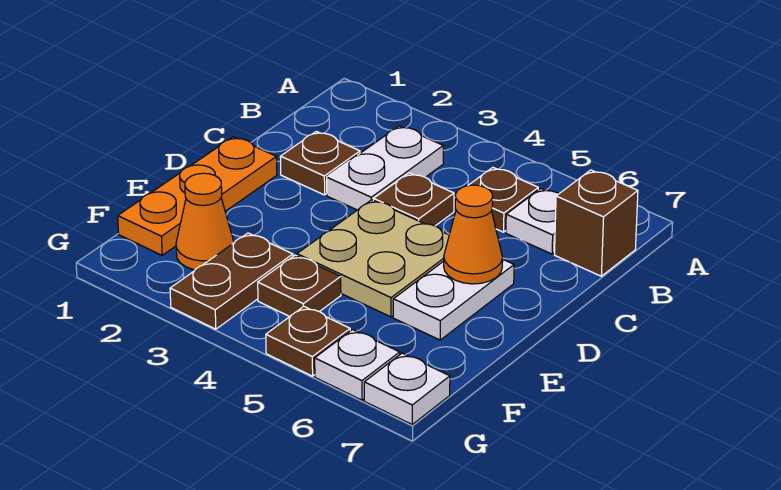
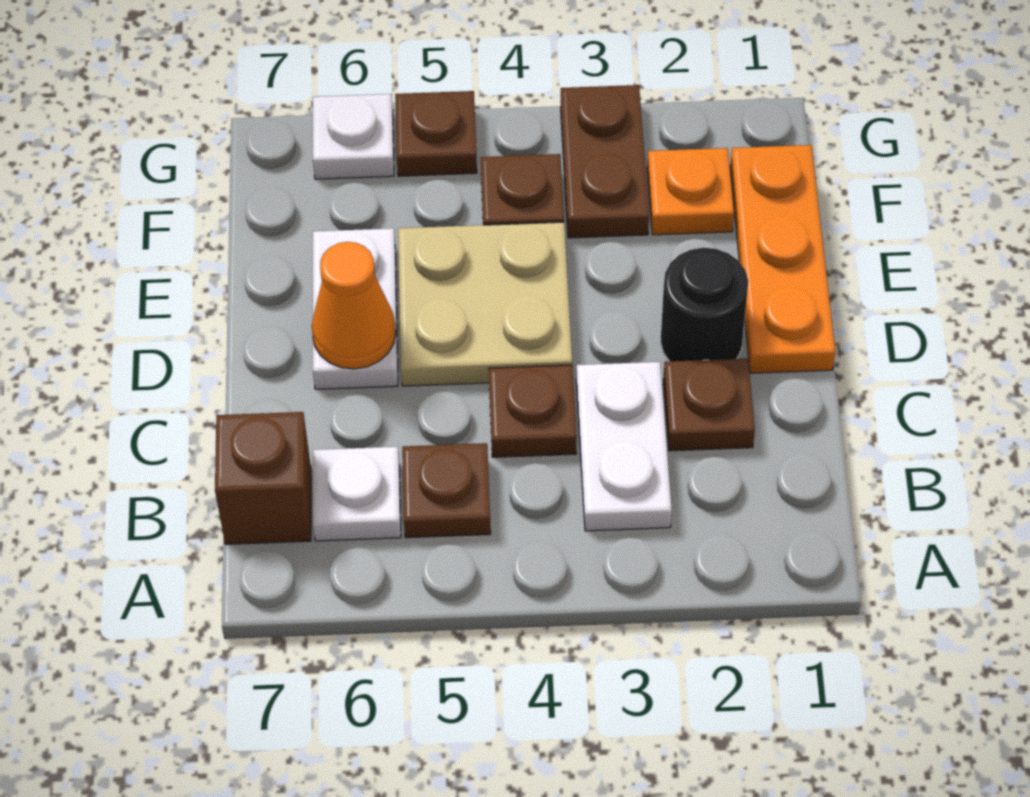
none -> black round brick D2 level 1
orange cone F2 level 1 -> orange plate F2 level 1
white plate G7 level 1 -> none

